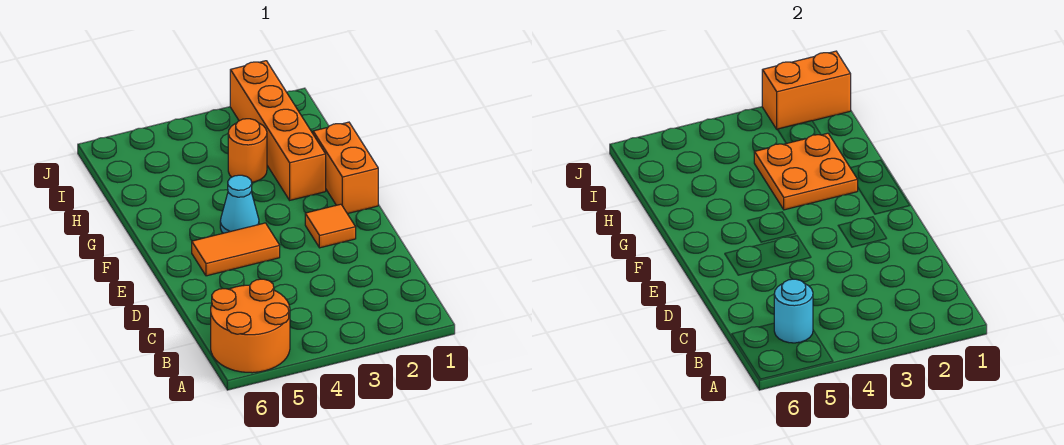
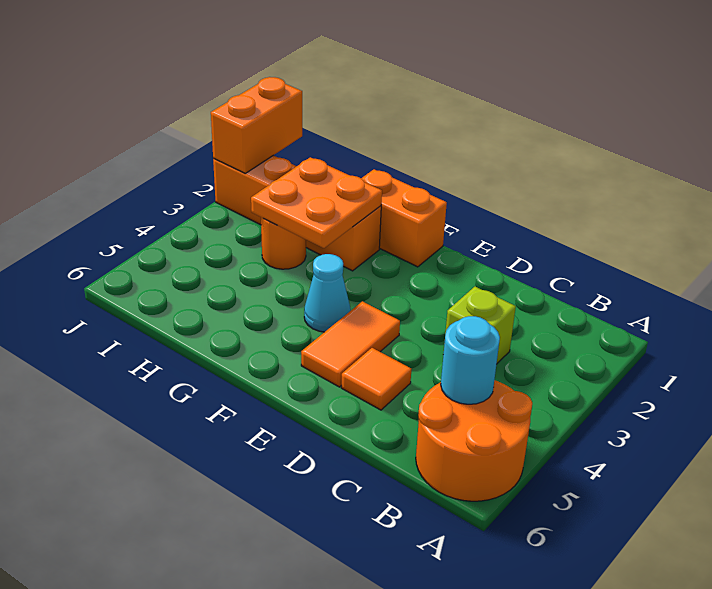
none -> lime brick C3 level 1
orange tile E2 level 1 -> orange tile D5 level 1

